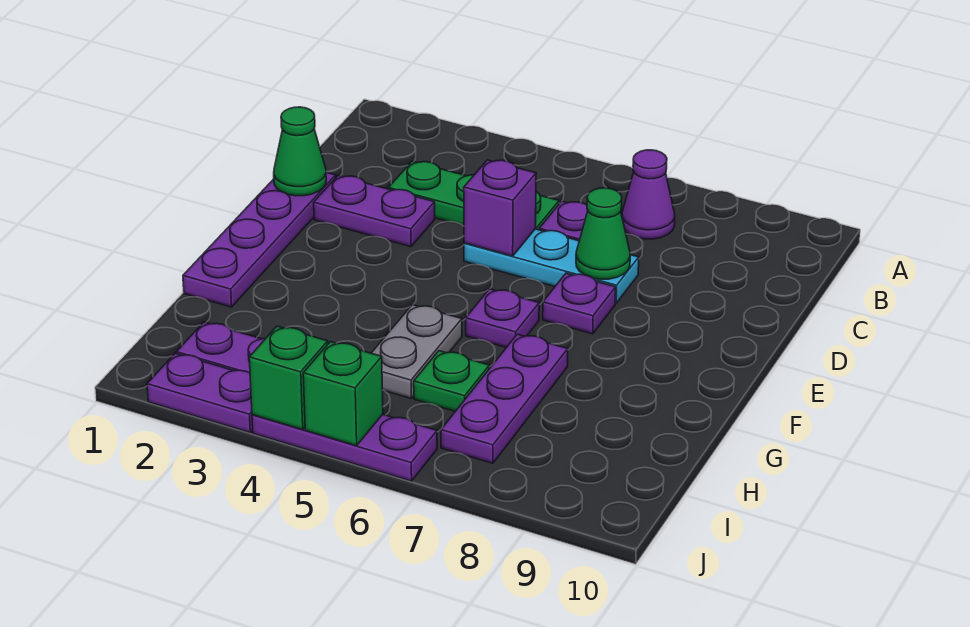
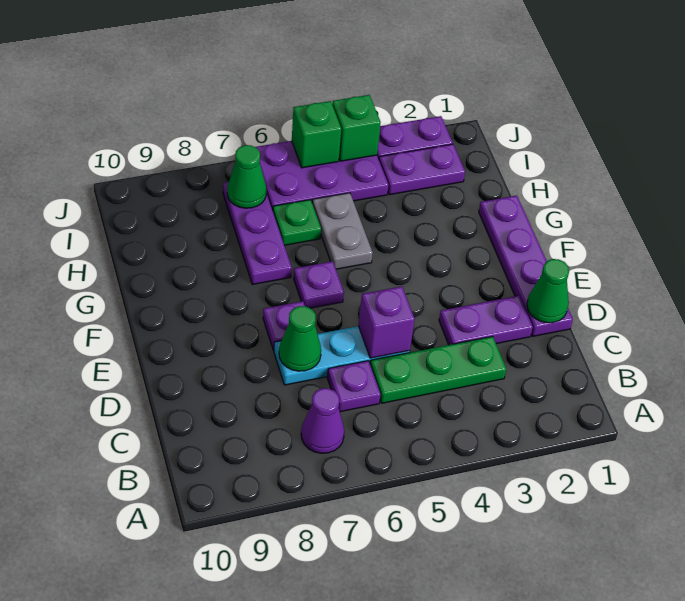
none -> green cone I7 level 2
purple plate J4:J6 level 1 -> purple plate I4:J6 level 1

